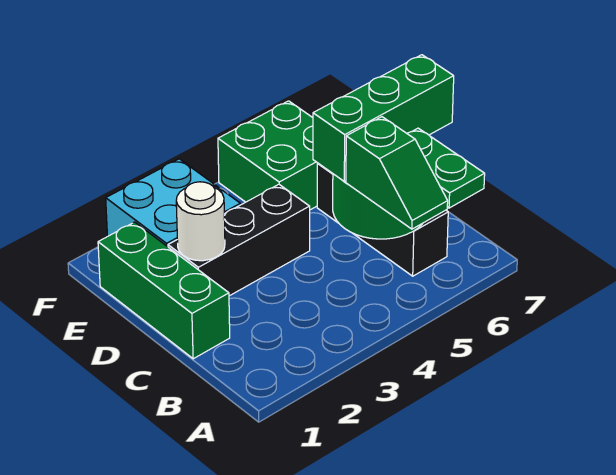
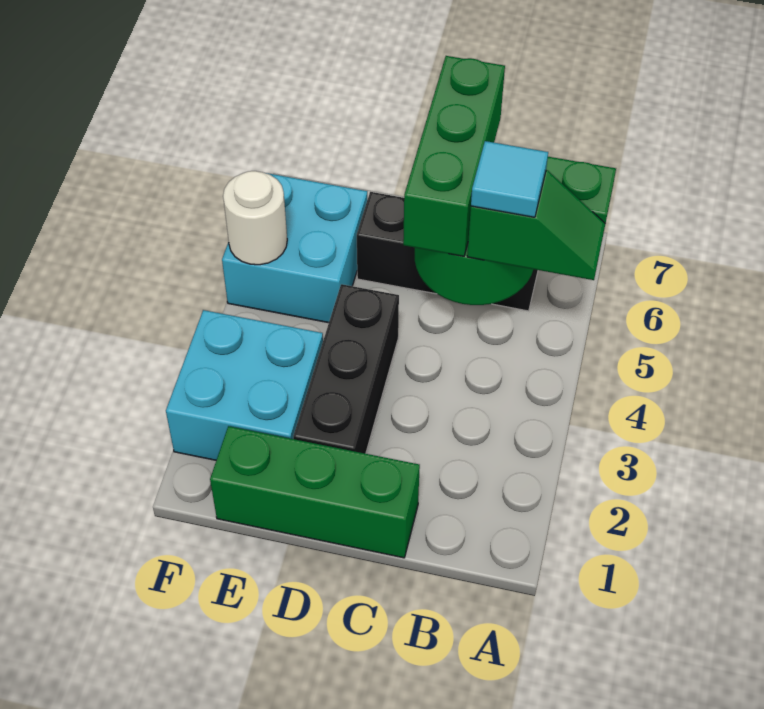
none -> cyan tile B5 level 4
white round brick D2 level 2 -> white round brick F5 level 2
green brick E5:F6 level 1 -> cyan brick E5:F6 level 1

